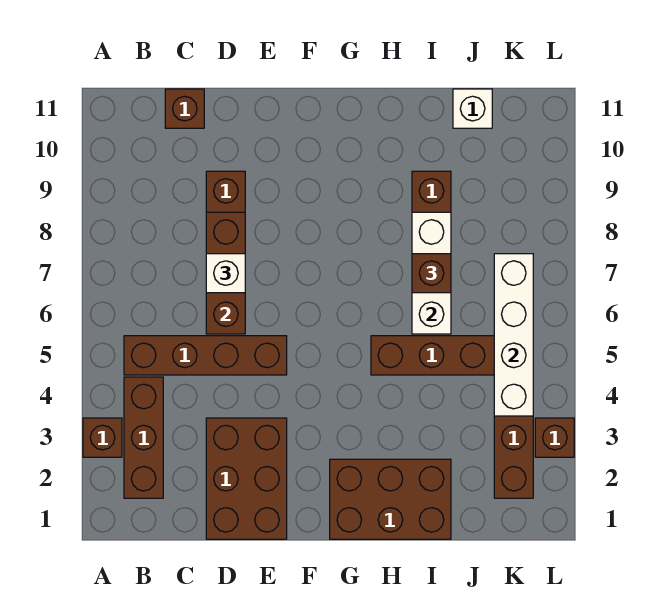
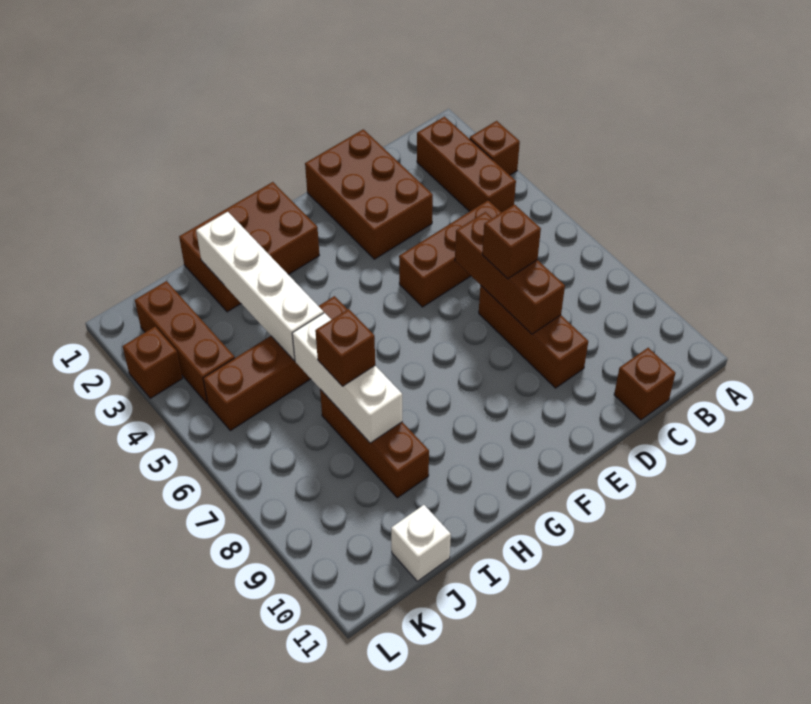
brown brick B5:E5 level 1 -> brown brick C5:E5 level 1
white brick D7 level 3 -> brown brick D7 level 3
white brick K4:K7 level 2 -> white brick I2:I5 level 2

